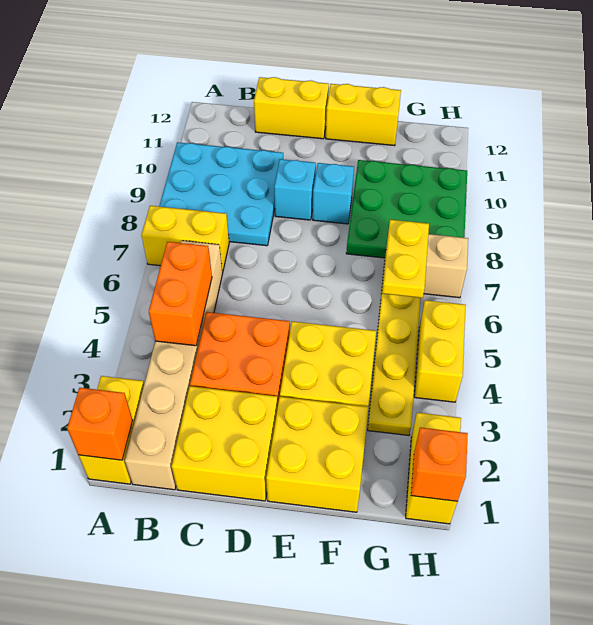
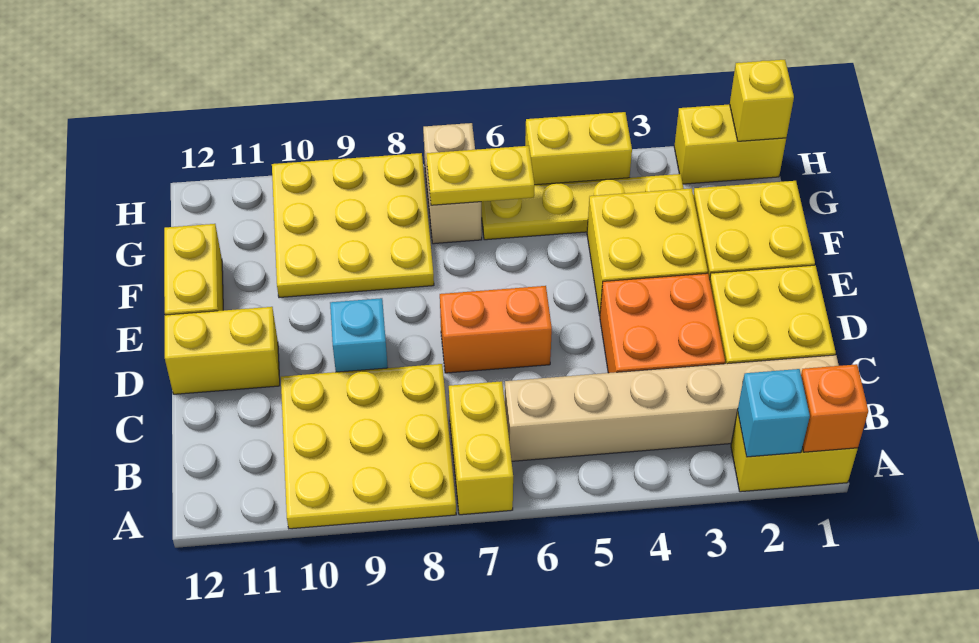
cyan plate A8:C10 level 1 -> yellow plate A8:C10 level 1
orange brick B4:B5 level 2 -> orange brick D6:D7 level 1
yellow brick C12:D12 level 1 -> yellow brick D11:D12 level 1
cyan brick E9 level 1 -> cyan brick A2 level 2
green plate F8:H10 level 1 -> yellow plate F8:H10 level 1
orange brick H1 level 2 -> yellow brick H1 level 2

